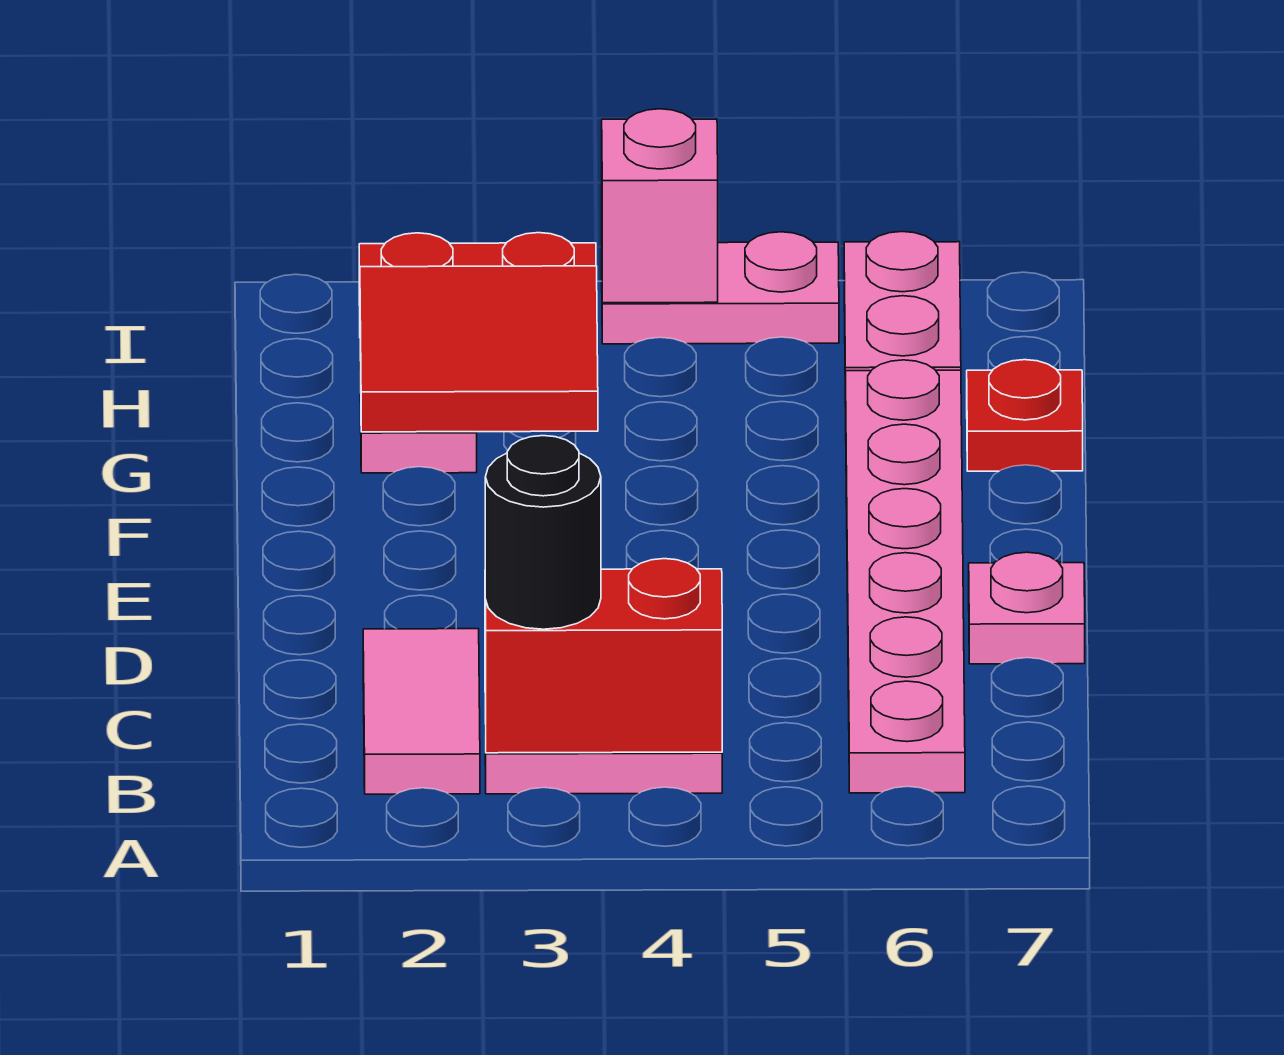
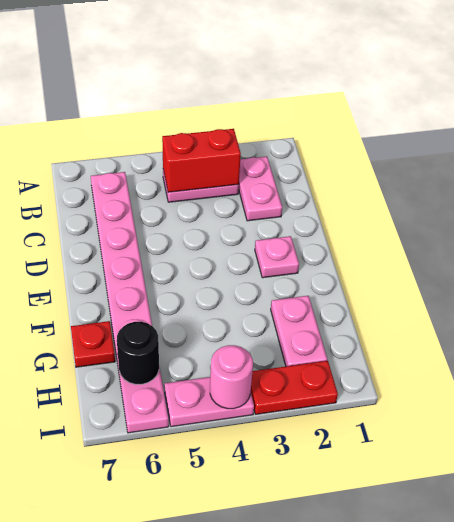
pink tile B2:C2 level 1 -> pink plate B2:C2 level 1
black round brick B3 level 3 -> black round brick H6 level 2
pink plate D7 level 1 -> pink plate E2 level 1
red tile G2:H3 level 2 -> none
pink brick I4 level 2 -> pink round brick I4 level 2

